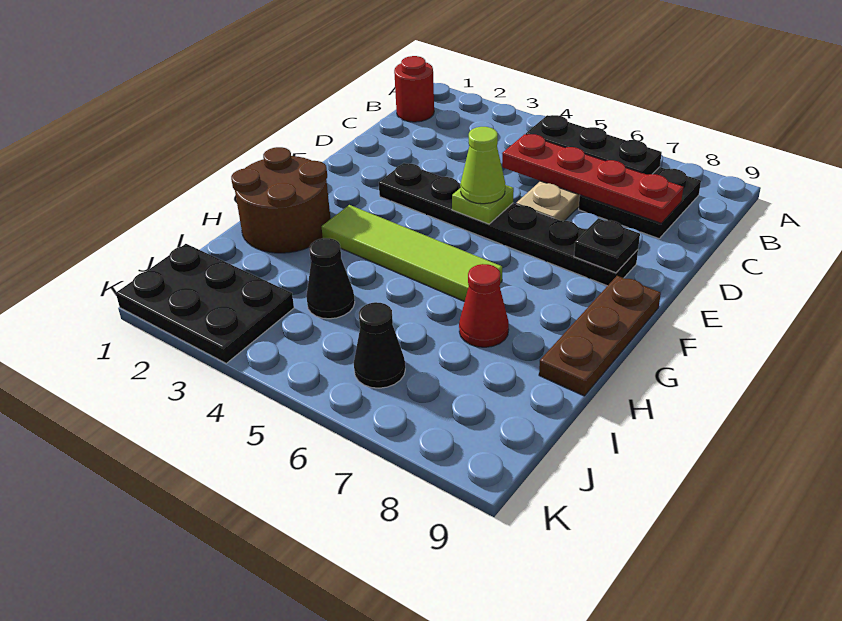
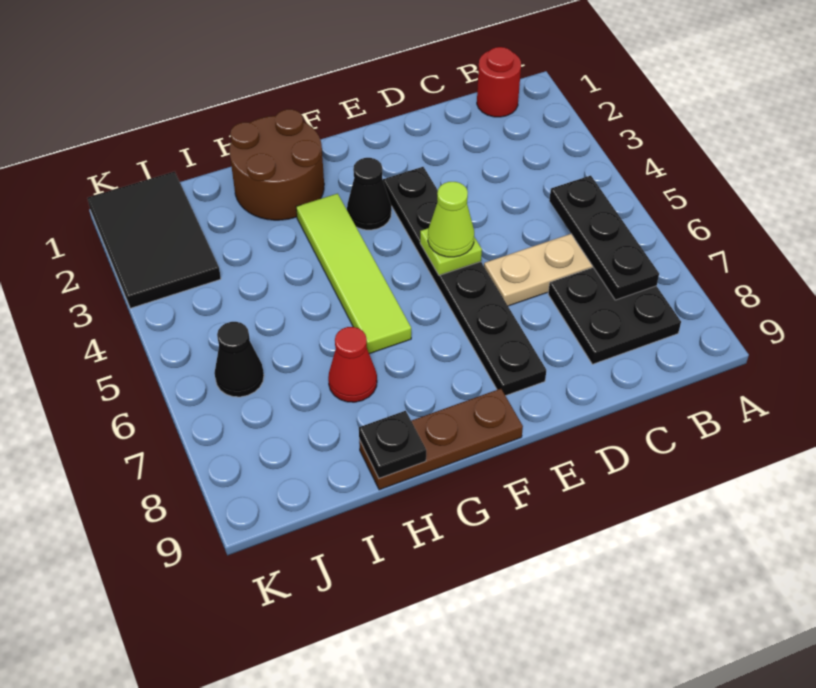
red plate C5:C8 level 2 -> none
black plate E8 level 2 -> black plate H9 level 2
black cone I4 level 1 -> black cone F3 level 1
black plate J1:K3 level 1 -> black tile J1:K3 level 1

